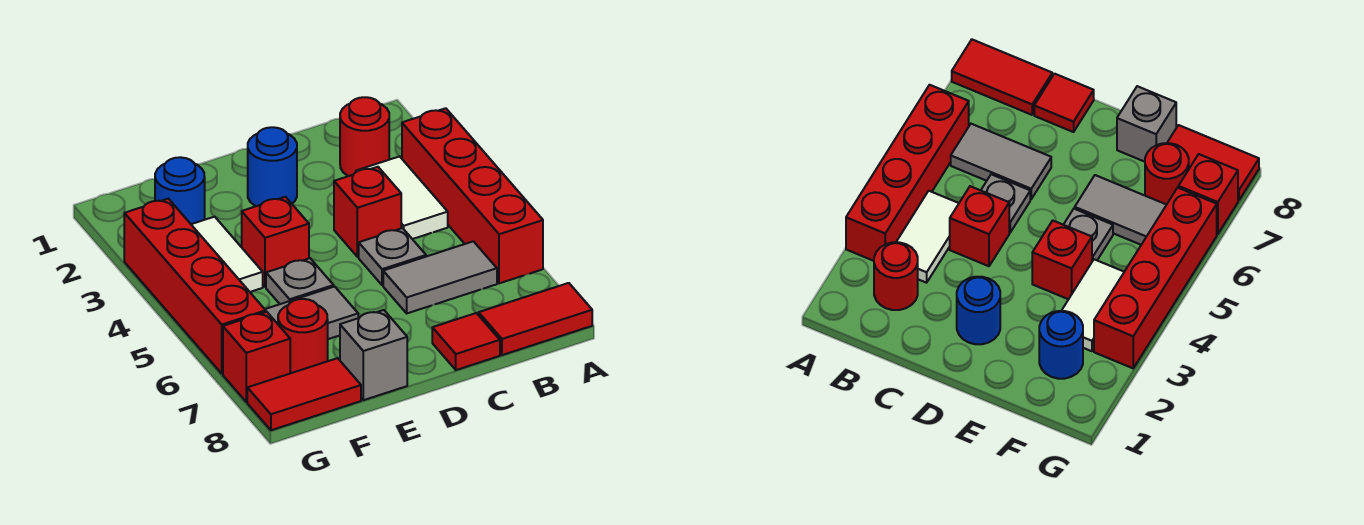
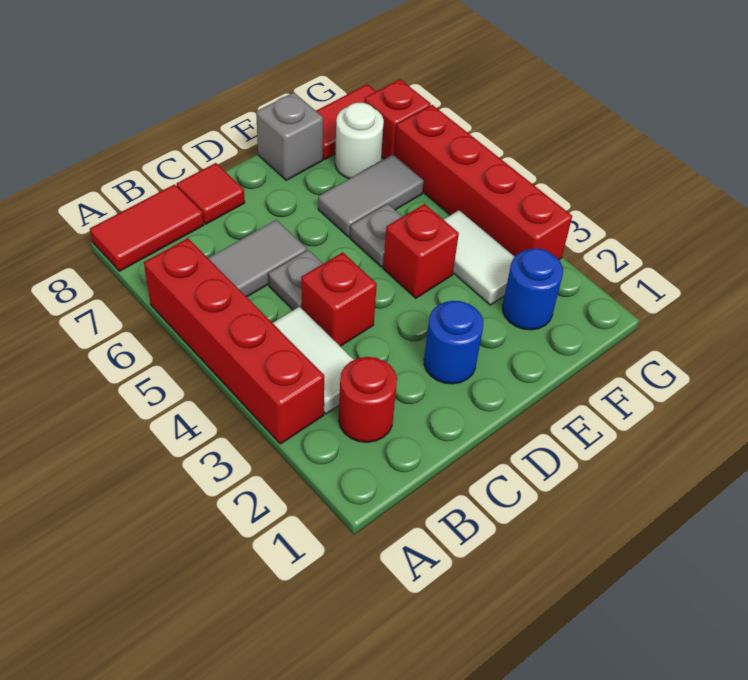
red round brick F7 level 1 -> white round brick F7 level 1

